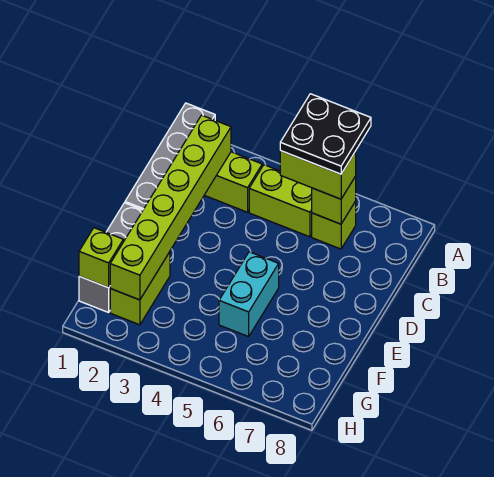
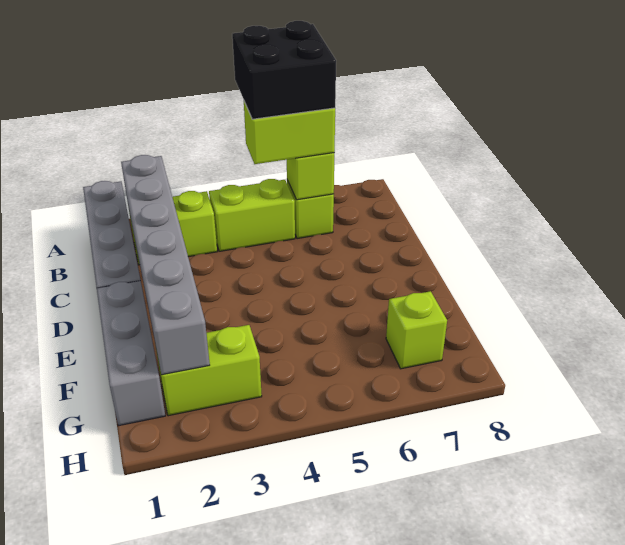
black plate A5:B6 level 4 -> black brick A5:B6 level 4
lime brick B2:G2 level 2 -> grey brick B2:G2 level 2
cyan brick E5:F5 level 1 -> none
lime brick F2:G2 level 1 -> lime brick G2:G3 level 1
lime brick G1 level 2 -> lime brick G7 level 1

